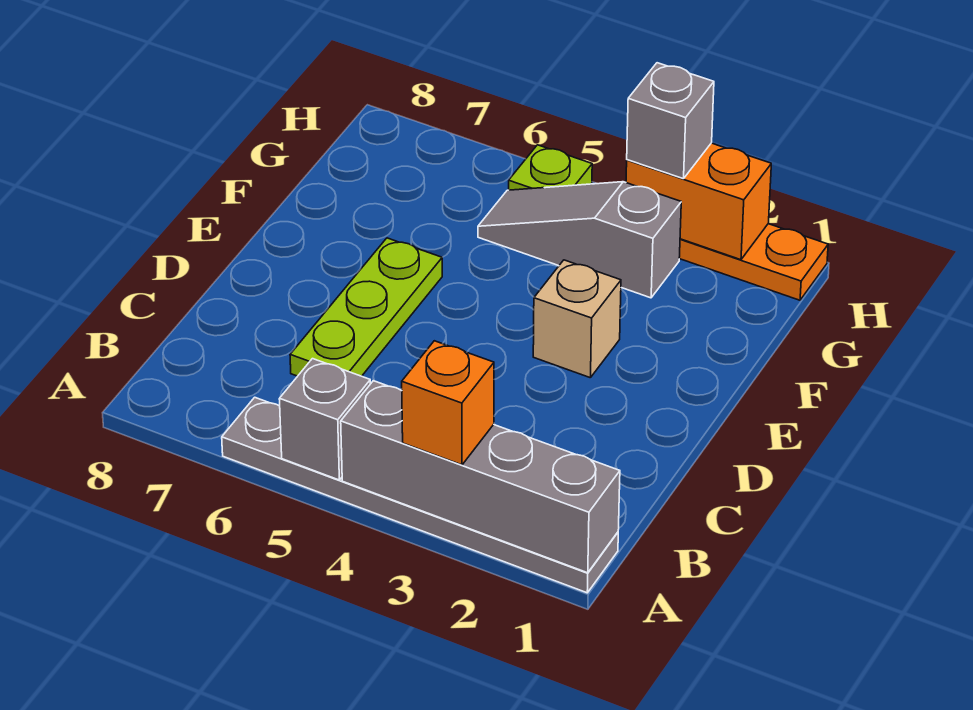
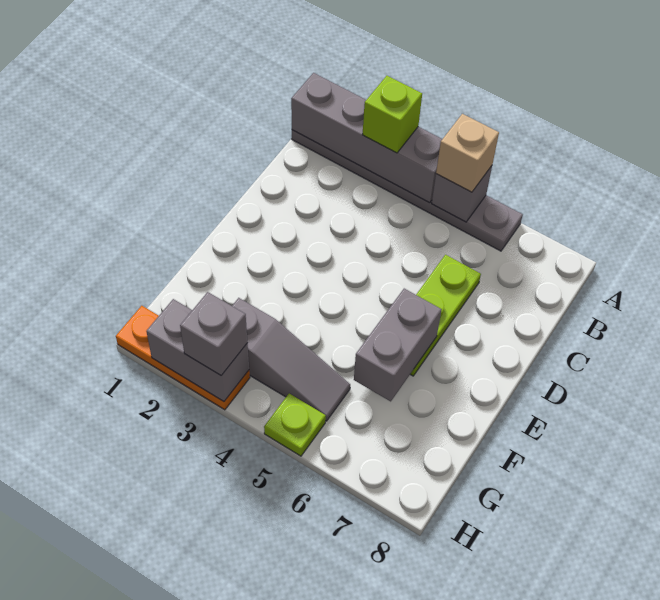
orange brick A3 level 3 -> lime brick A3 level 3
tan brick E3 level 1 -> tan brick A5 level 3
none -> grey brick E6:F6 level 2
orange brick H2:H3 level 2 -> grey brick H2:H3 level 2

